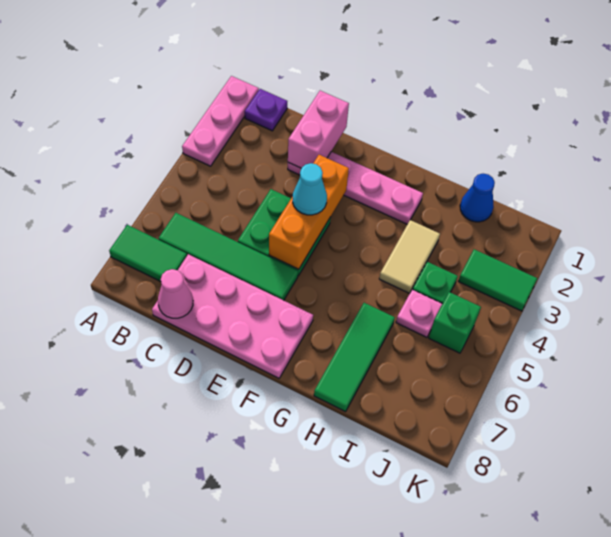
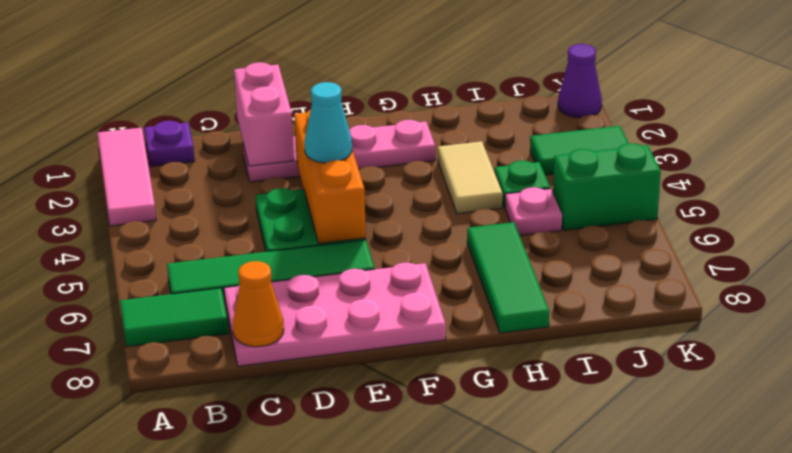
pink plate A1:A3 level 1 -> pink tile A1:A3 level 1
pink cone C8 level 2 -> orange cone C8 level 2
blue cone I1 level 1 -> none
green brick J5 level 1 -> green brick J5:K5 level 1
none -> purple cone K1 level 1

